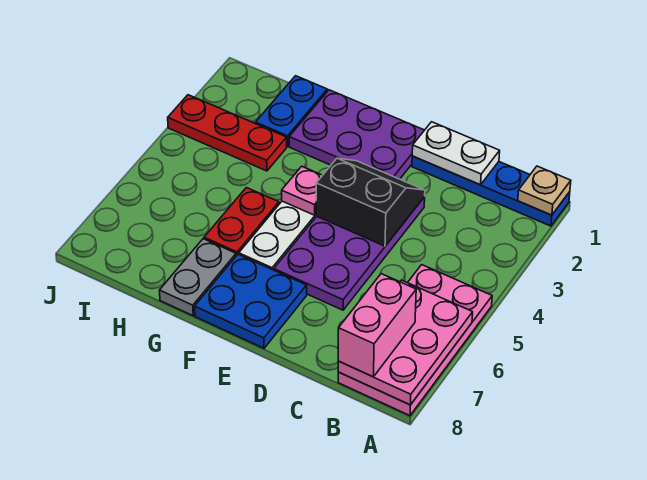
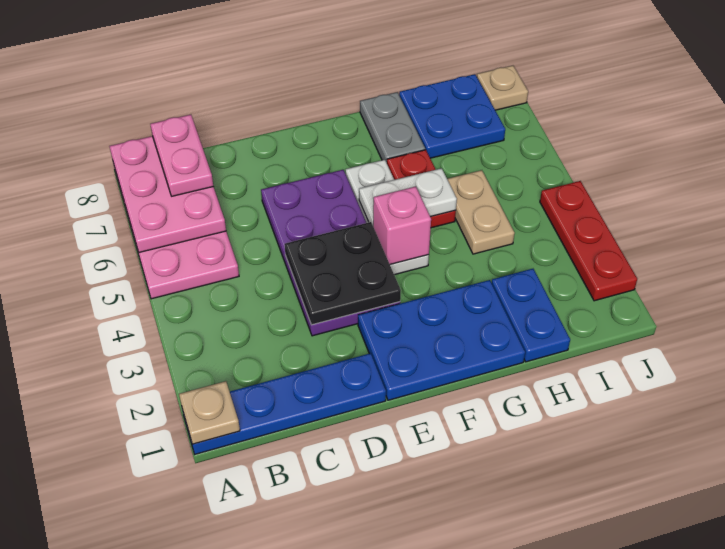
pink brick B7:B8 level 3 -> pink plate B7:B8 level 3
white plate C1:D1 level 2 -> white plate F5:G5 level 2
black slope D3:E4 level 2 top 4 -> black plate D3:E4 level 2
purple plate E1:G2 level 1 -> blue plate E1:G2 level 1
blue plate E7:F8 level 1 -> blue plate H7:I8 level 1
pink plate F4 level 2 -> pink brick F4 level 2
red plate H3:J3 level 1 -> red plate J2:J4 level 1
none -> tan plate H4:H5 level 1
none -> tan plate J8 level 1

